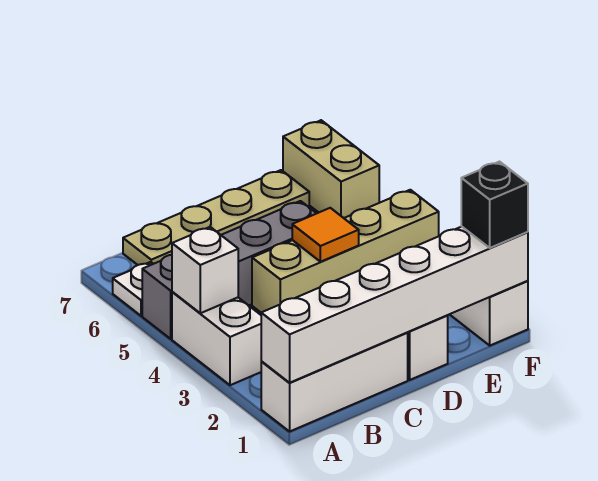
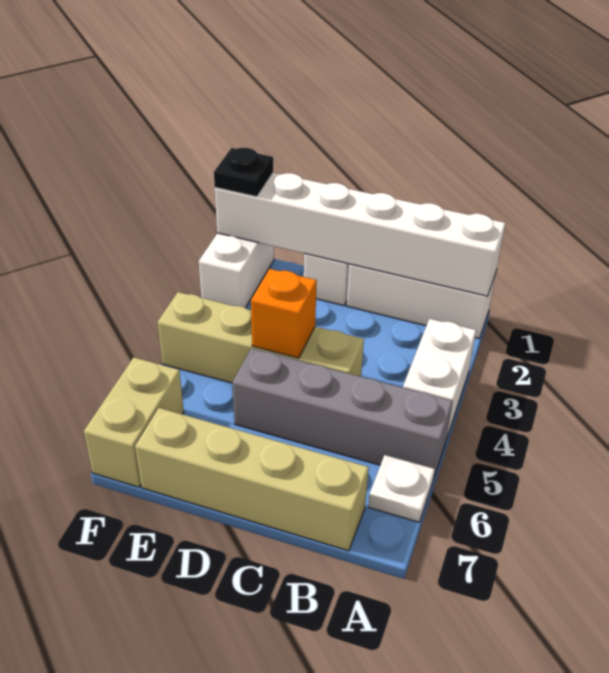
white brick A4 level 2 -> none
tan plate B7:E7 level 1 -> tan brick B7:E7 level 1
orange tile D4 level 2 -> orange brick D4 level 2
black brick F1 level 3 -> black plate F1 level 3

